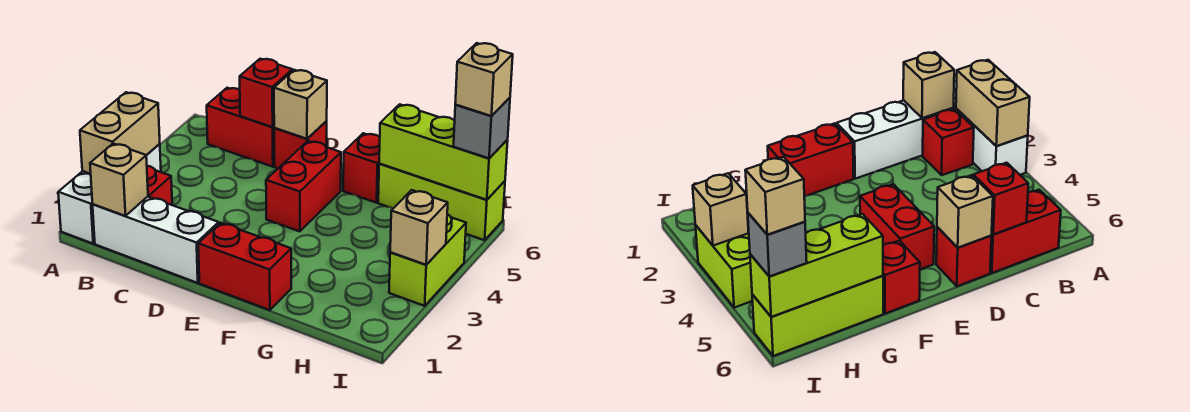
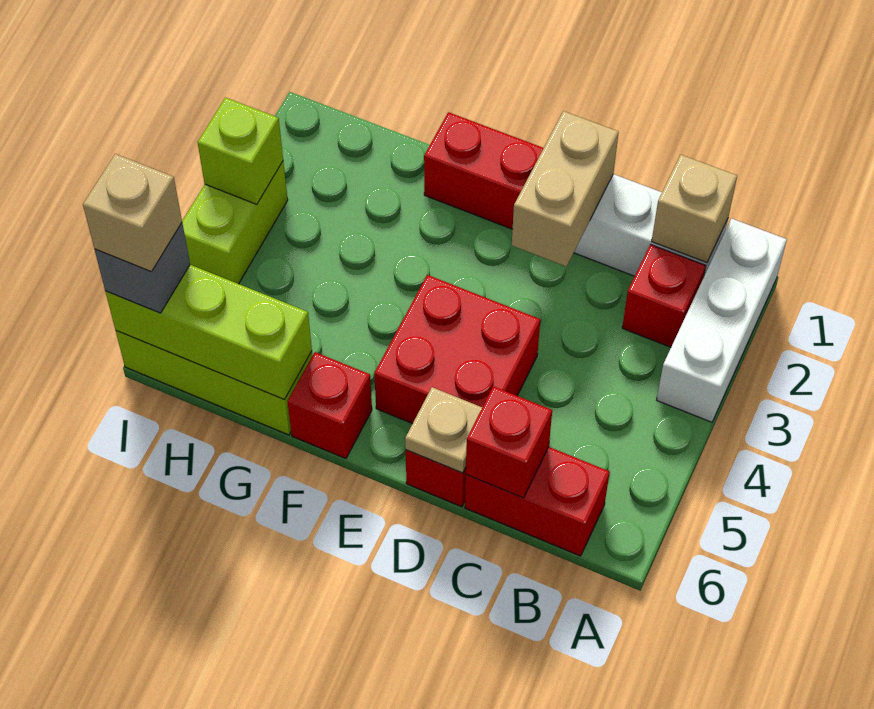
tan brick A2:A3 level 2 -> tan brick D1:D2 level 2
tan brick D6 level 2 -> tan plate D6 level 2
red brick E4:E5 level 1 -> red brick D4:E5 level 1
tan brick I3 level 2 -> lime brick I3 level 2

